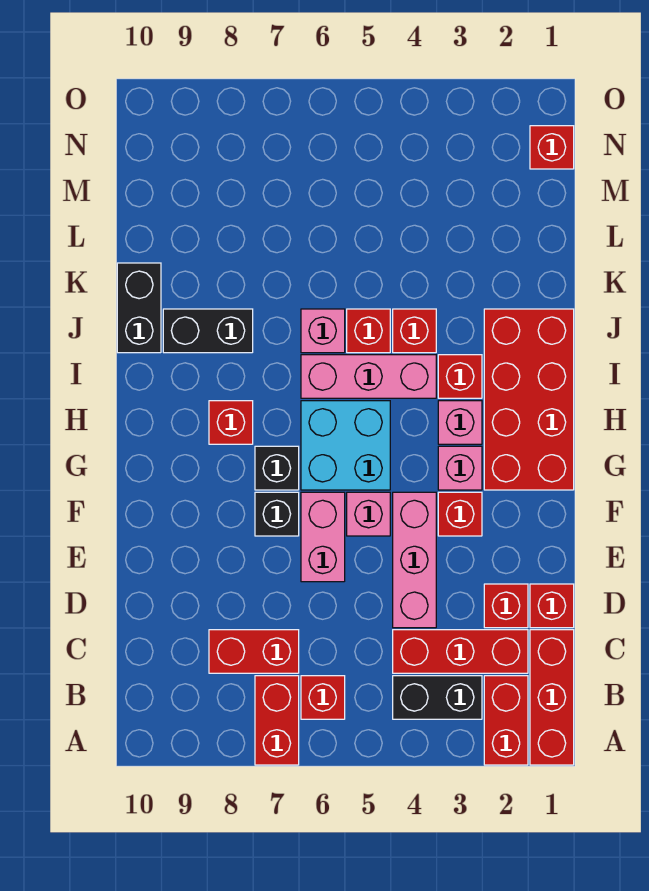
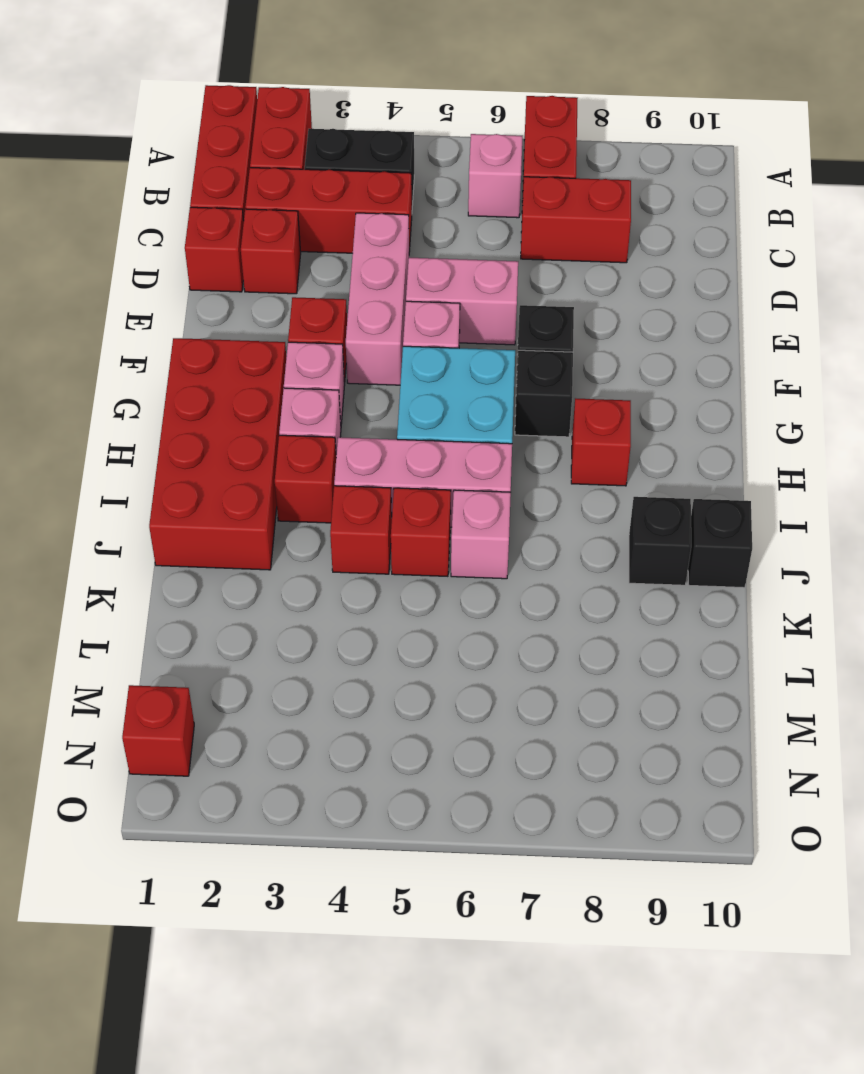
red brick B6 level 1 -> pink brick B6 level 1
pink brick E6:F6 level 1 -> pink brick E5:E6 level 1
black brick J8:J9 level 1 -> black brick J9 level 1
black brick J10:K10 level 1 -> black brick J10 level 1

